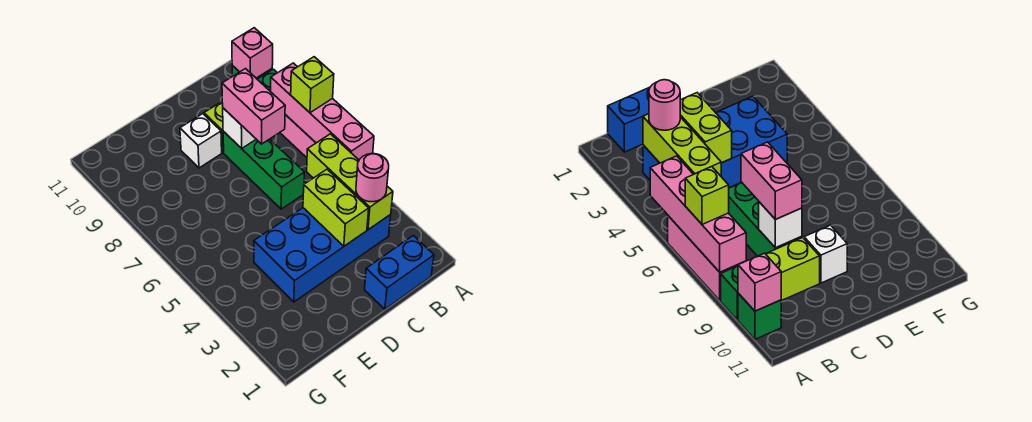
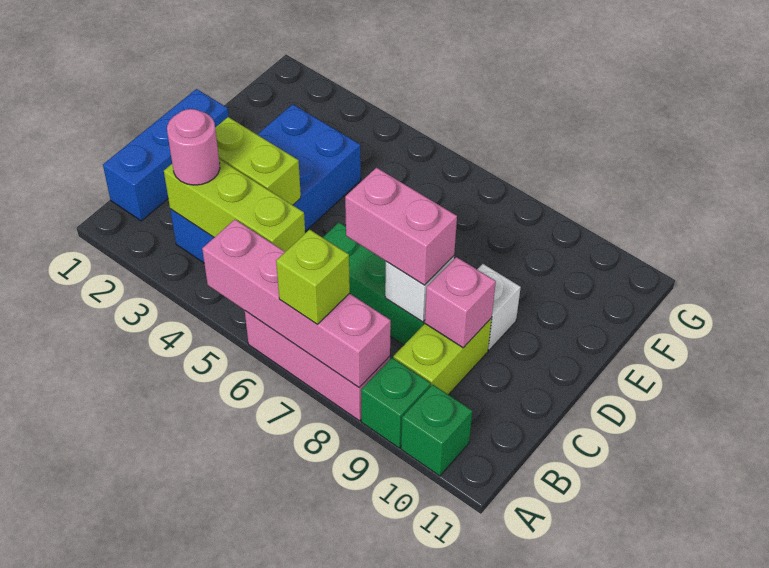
pink brick A10 level 2 -> pink brick C9 level 2
blue brick B1:C1 level 1 -> blue brick B1:D1 level 1

